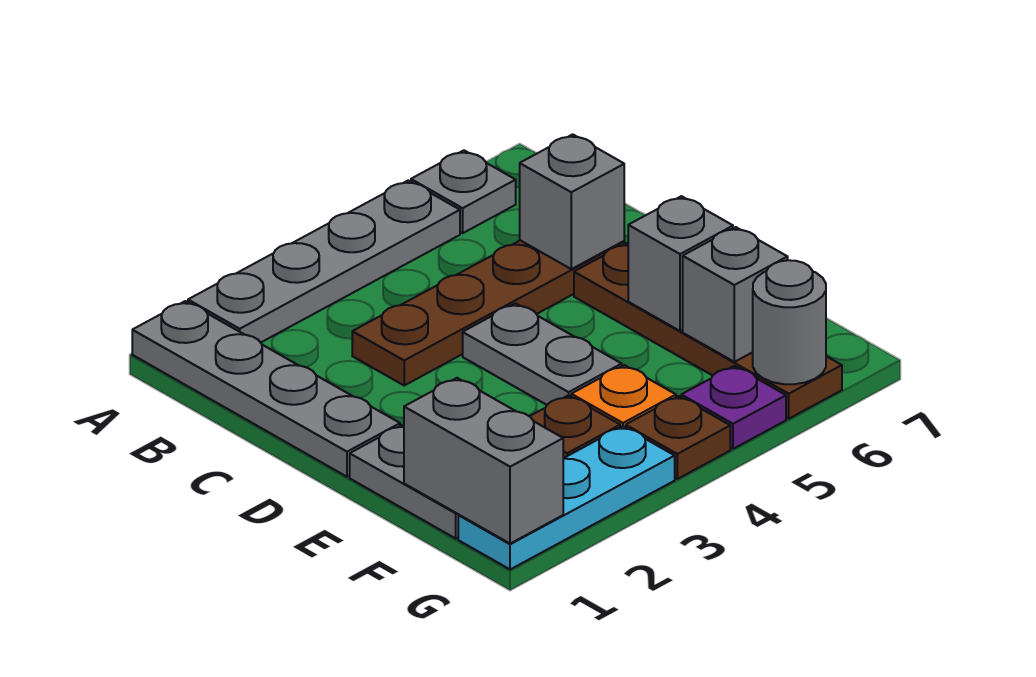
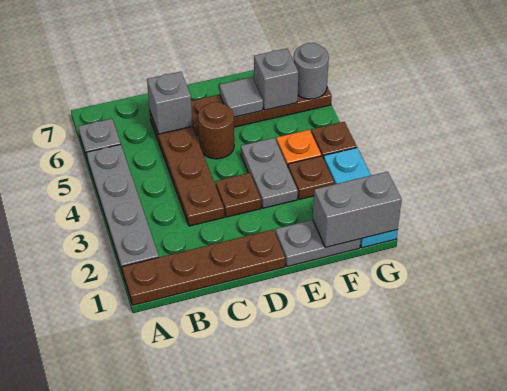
grey plate A1:D1 level 1 -> brown plate A1:D1 level 1
none -> brown plate D3 level 1
grey plate D4:E4 level 1 -> grey plate E3:E4 level 1
none -> brown round brick D5 level 1
grey brick E6 level 2 -> grey tile E6 level 2
purple plate G5 level 1 -> none

